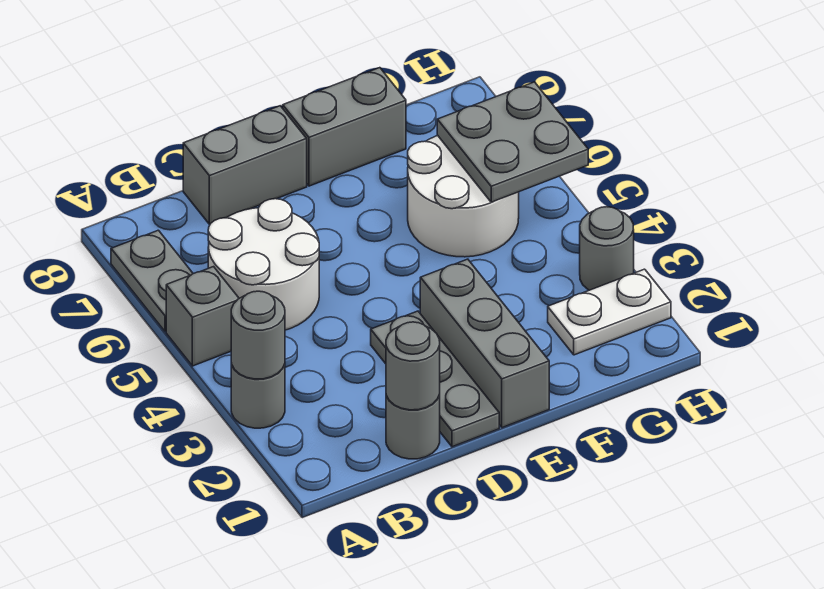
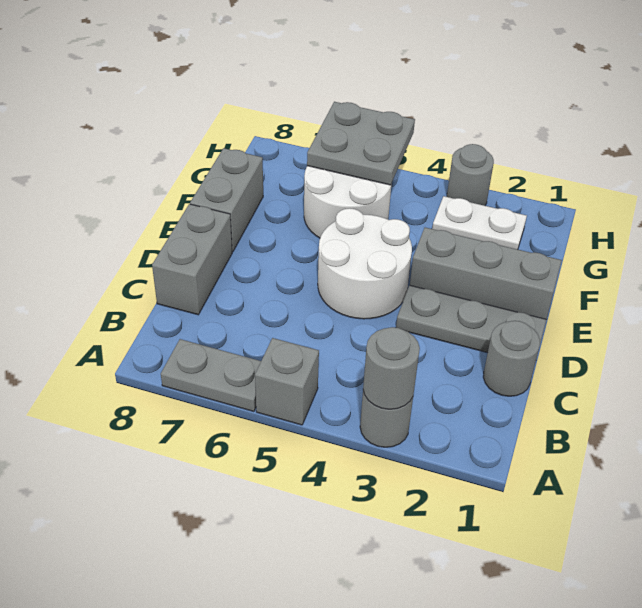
white round brick B5:C6 level 1 -> white round brick D4:E5 level 1
grey round brick C1 level 2 -> none
white plate G2:H2 level 1 -> white plate G2:G3 level 1

